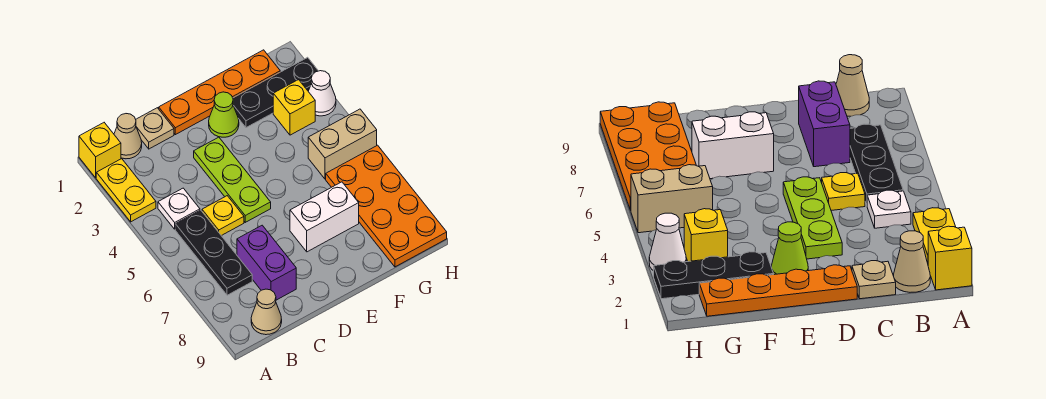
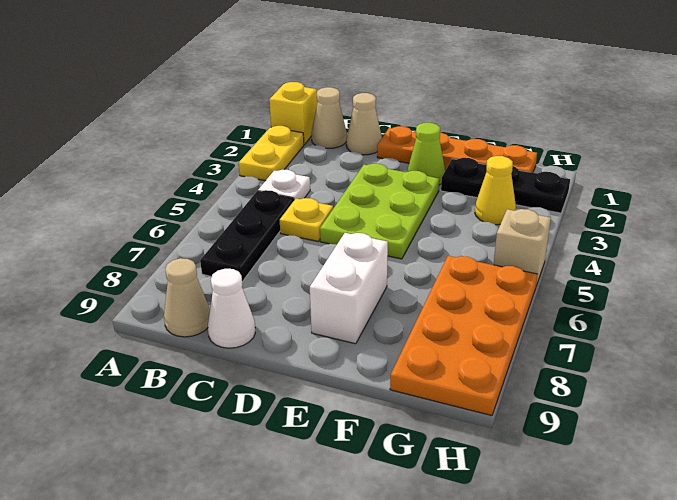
tan plate C1 level 1 -> tan cone C1 level 1
purple brick C7:C8 level 1 -> none
lime plate D3:D5 level 1 -> lime plate D3:E5 level 1
white brick E7:F7 level 1 -> white brick E7:E8 level 1
yellow brick G3 level 1 -> yellow cone G3 level 1
tan brick G5:H5 level 1 -> tan brick H5 level 1
white cone H3 level 1 -> white cone C9 level 1

